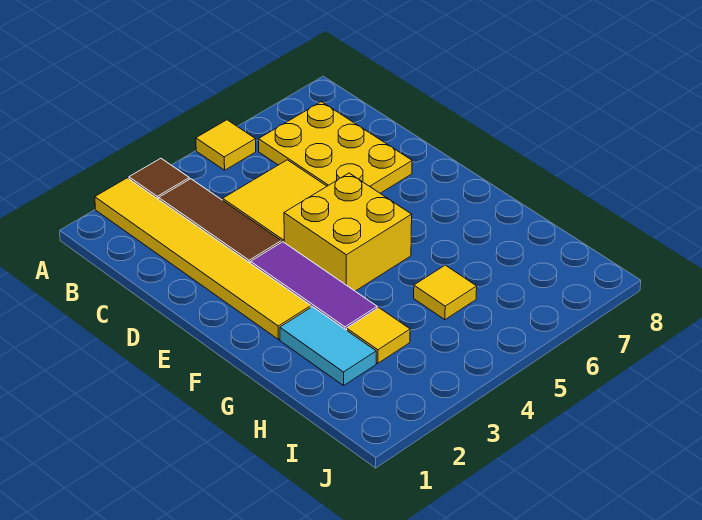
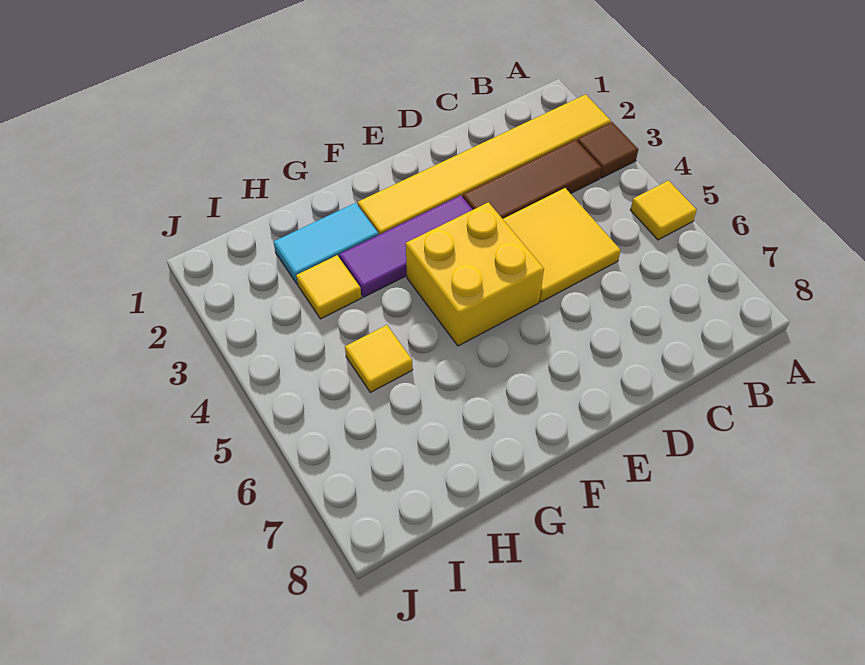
yellow plate B6:D7 level 1 -> none

